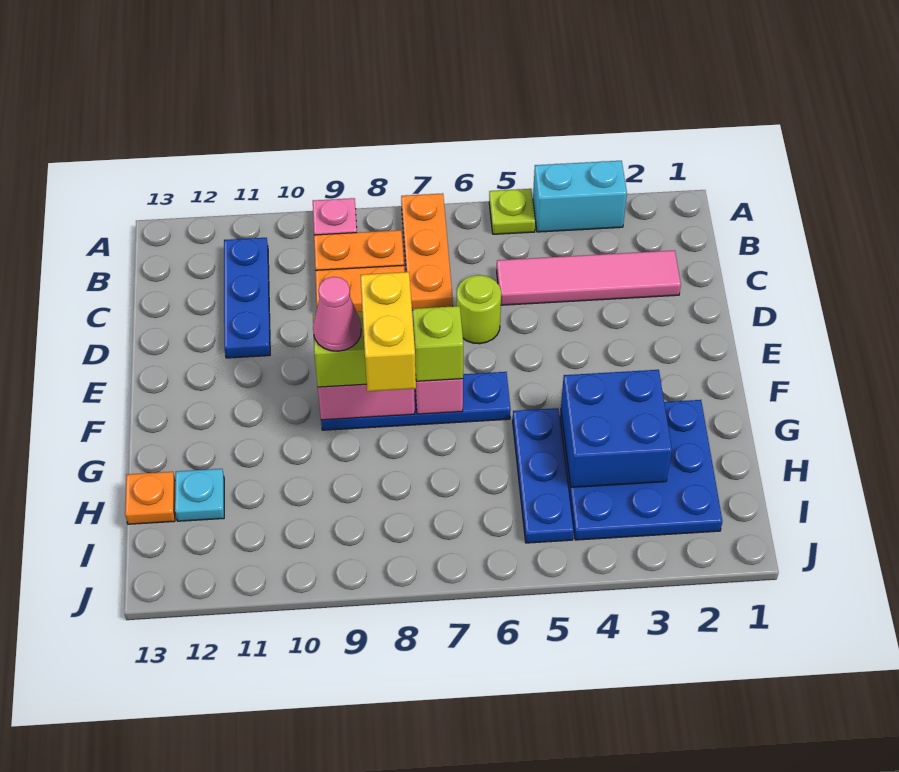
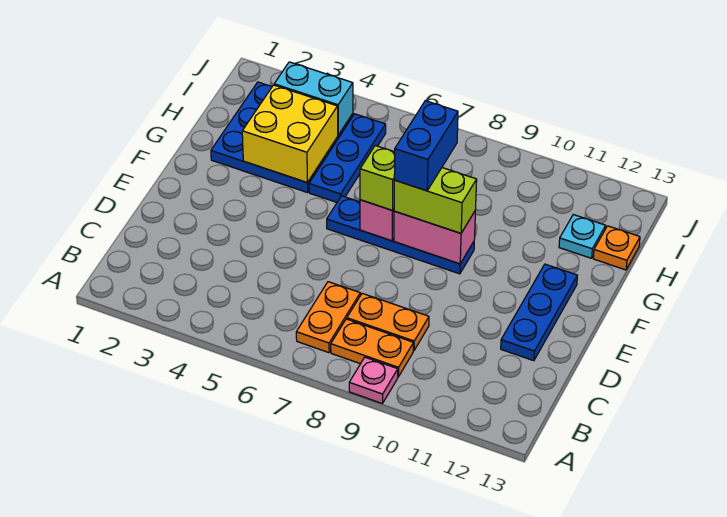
cyan brick A3:A4 level 1 -> cyan brick I3:I4 level 2
lime plate A5 level 1 -> none
orange plate A7:C7 level 1 -> orange plate B7:C7 level 1
blue plate B11:D11 level 1 -> blue plate D12:F12 level 1
pink tile C2:C5 level 1 -> none
lime round brick D6 level 1 -> none
yellow brick F8:G8 level 4 -> blue brick F8:G8 level 4
pink cone F9 level 4 -> none
blue brick G3:H4 level 2 -> yellow brick G3:H4 level 2

